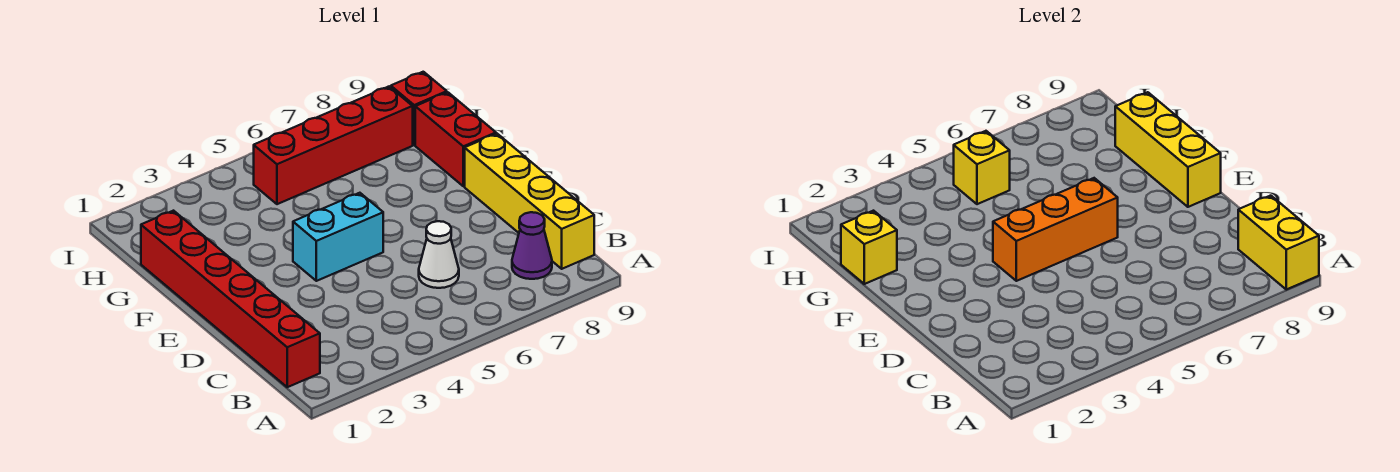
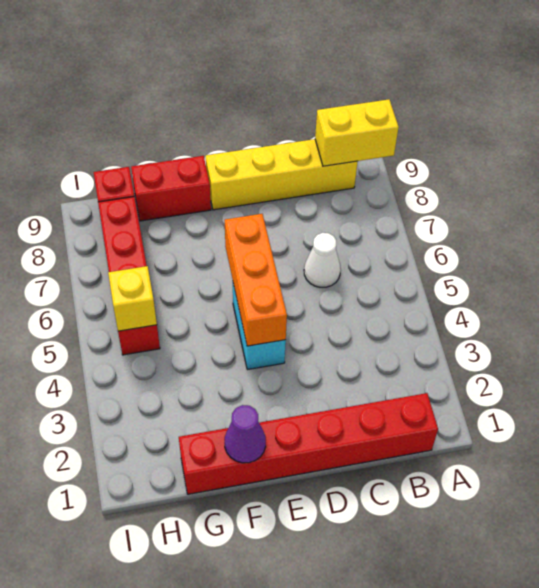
purple cone B8 level 1 -> purple cone F1 level 2
yellow brick E9:G9 level 2 -> none
yellow brick G1 level 2 -> none

